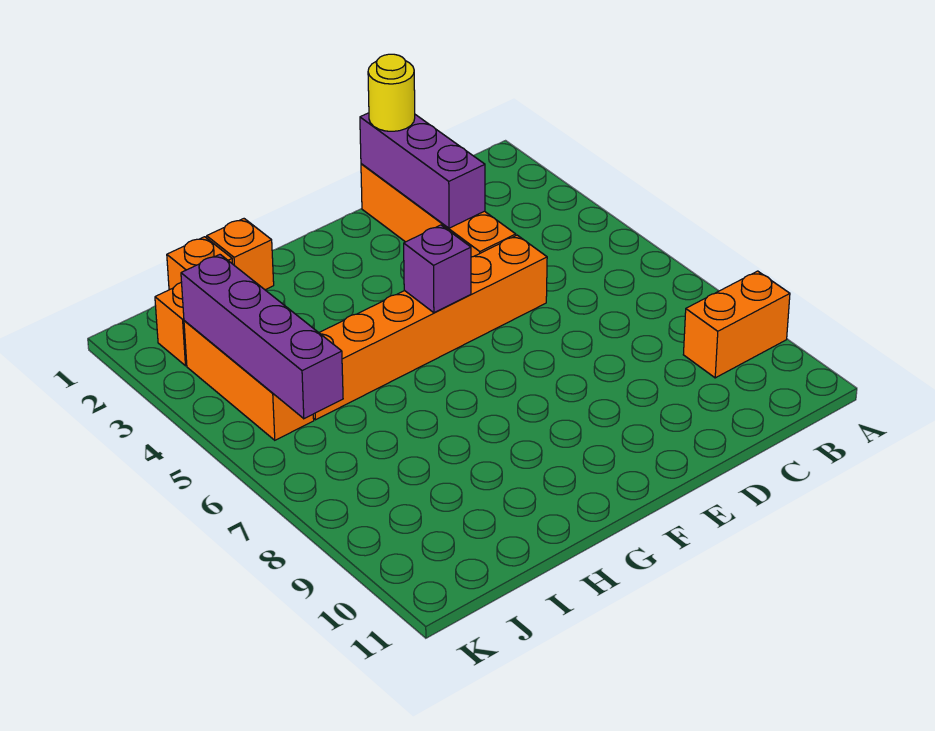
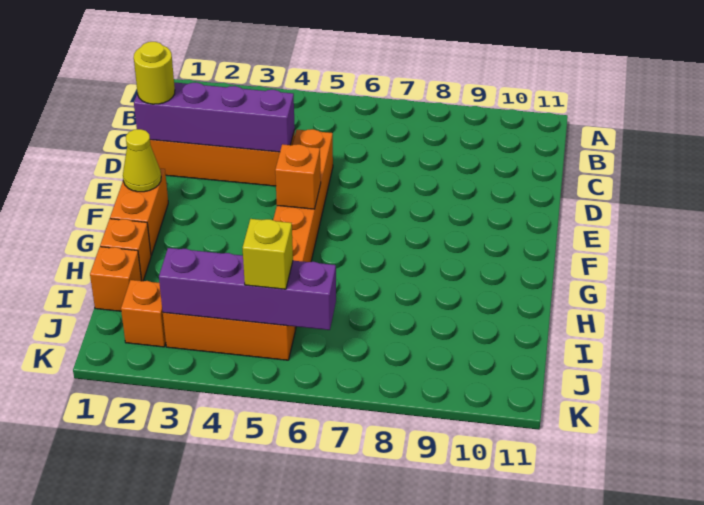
orange brick A9:B9 level 1 -> orange brick F1:G1 level 1
purple brick D1:D3 level 2 -> purple brick D1:D4 level 2
none -> yellow cone F1 level 2
purple brick F5 level 2 -> orange brick F5 level 2
none -> yellow brick J5 level 3

